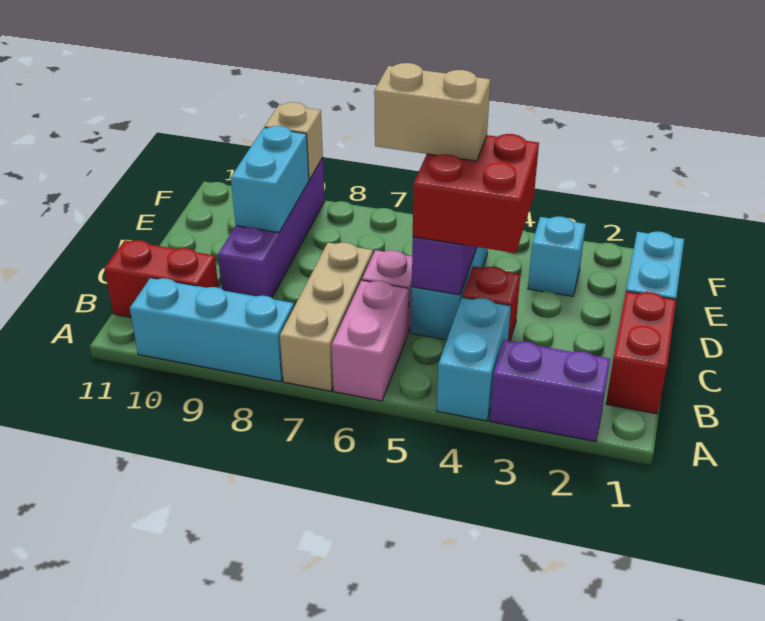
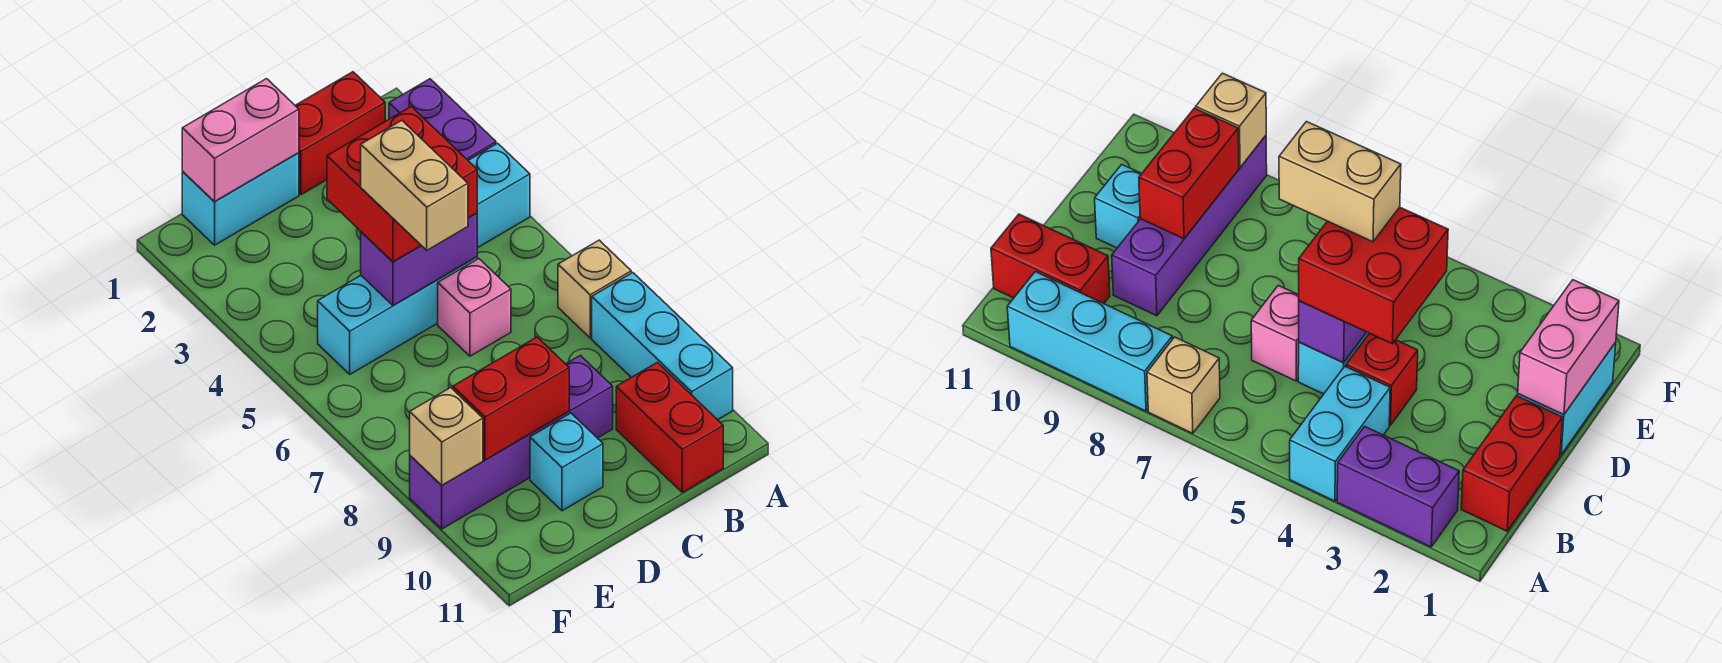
pink brick A6:B6 level 1 -> pink brick D1:E1 level 2
tan brick A7:C7 level 1 -> tan brick A7 level 1
cyan brick D9:E9 level 2 -> red brick D9:E9 level 2
cyan brick E3 level 1 -> cyan brick D10 level 1

